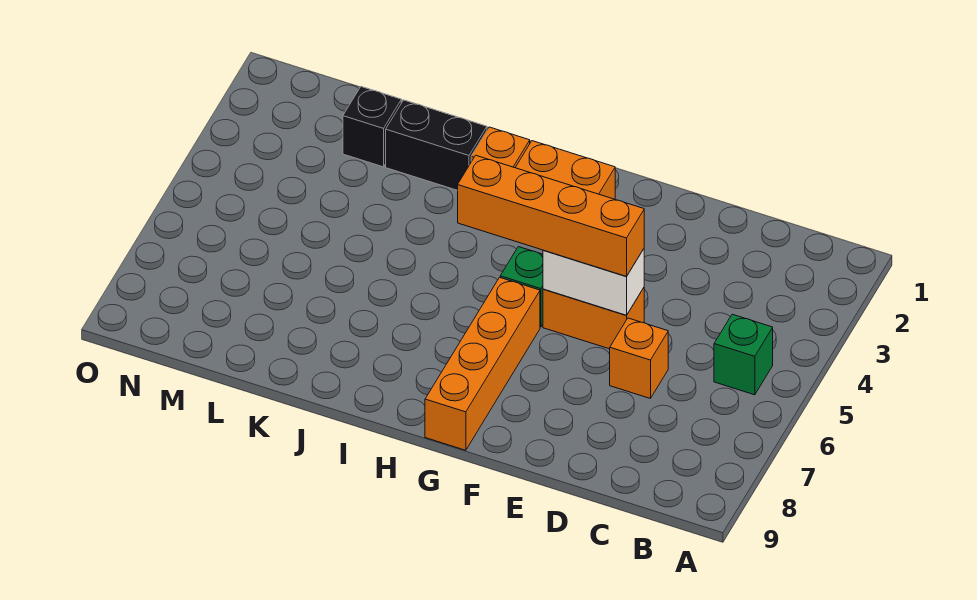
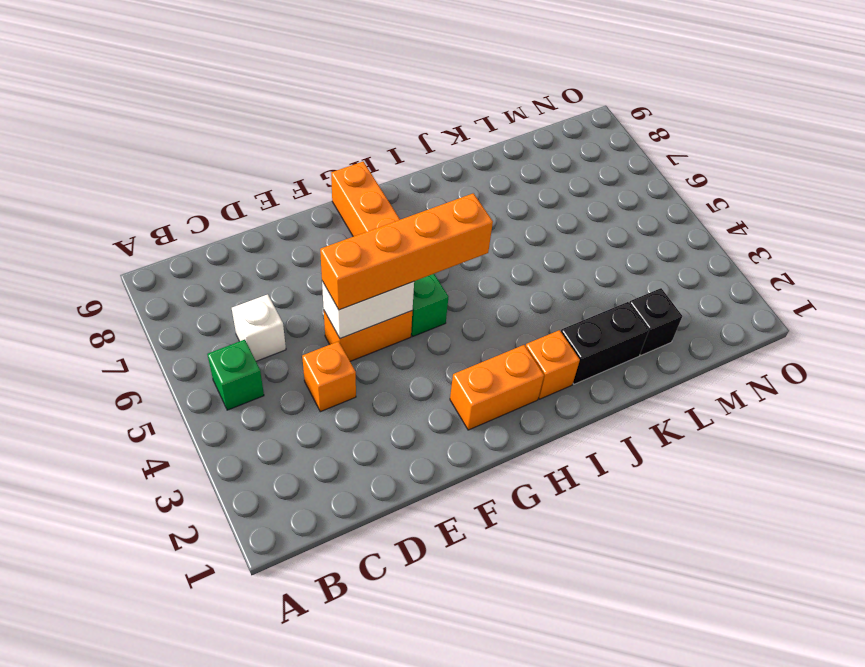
none -> white brick C6 level 1
orange brick D6 level 1 -> orange brick D4 level 1

